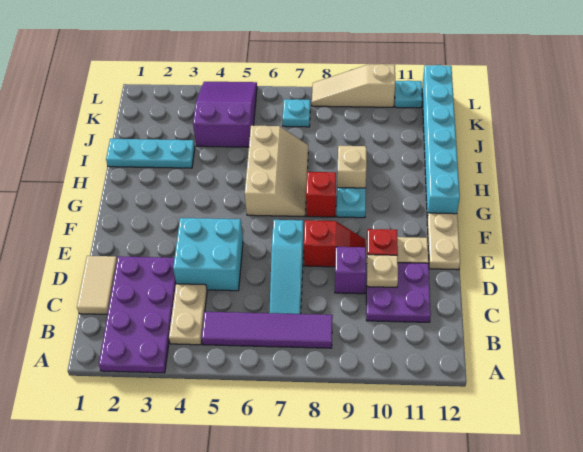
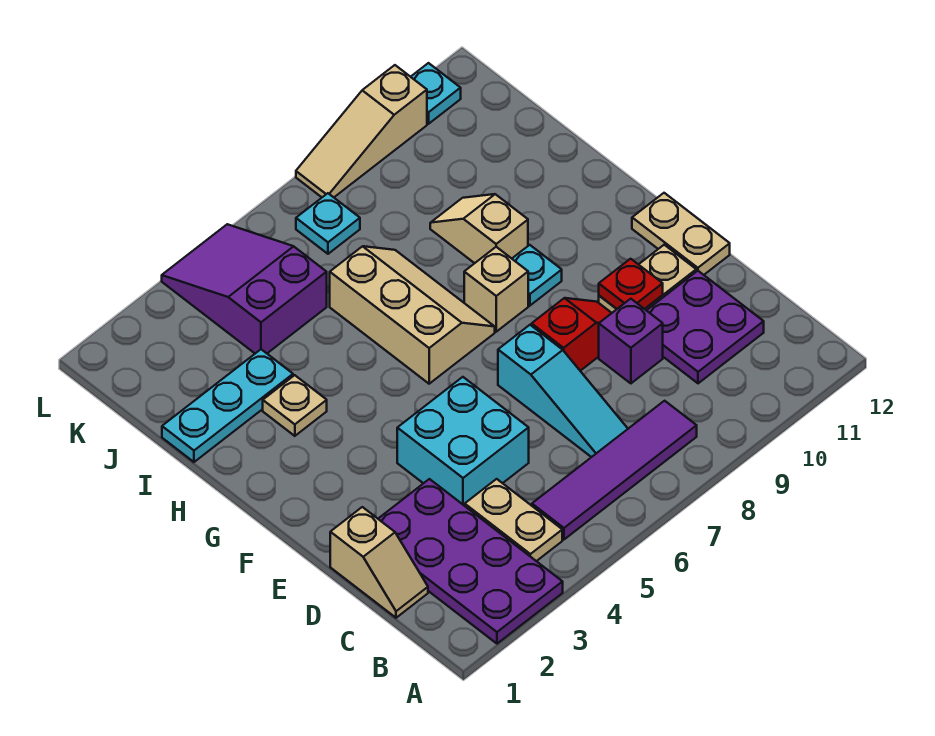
tan tile C1:D1 level 1 -> tan slope C1:D1 level 1 top D
tan plate D10 level 2 -> tan plate H3 level 1
red brick G8 level 1 -> tan brick G8 level 1
cyan brick G12:L12 level 1 -> none

